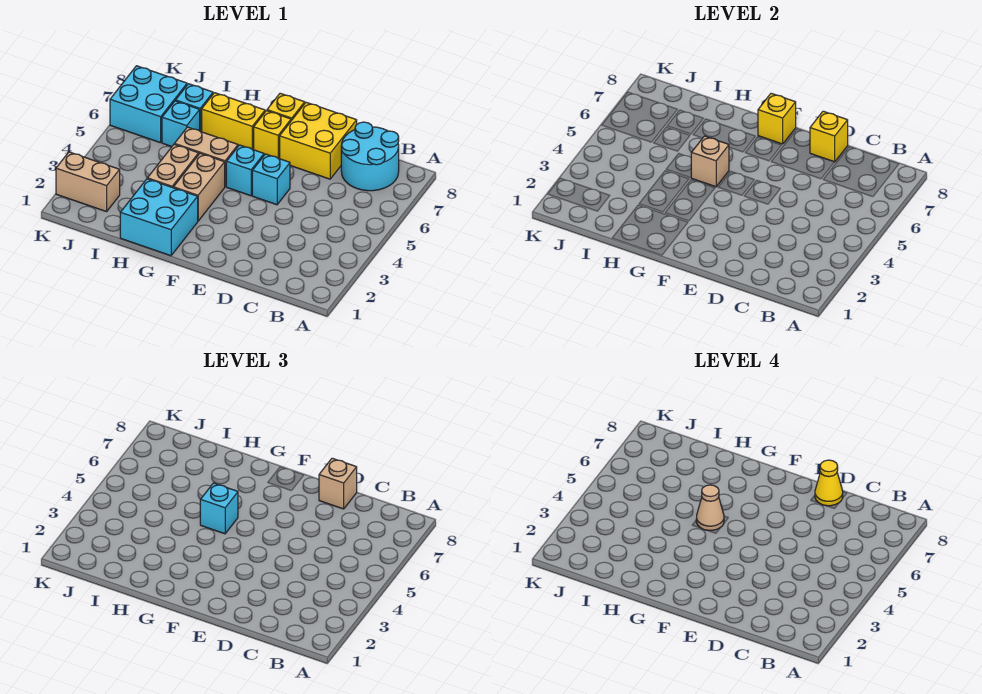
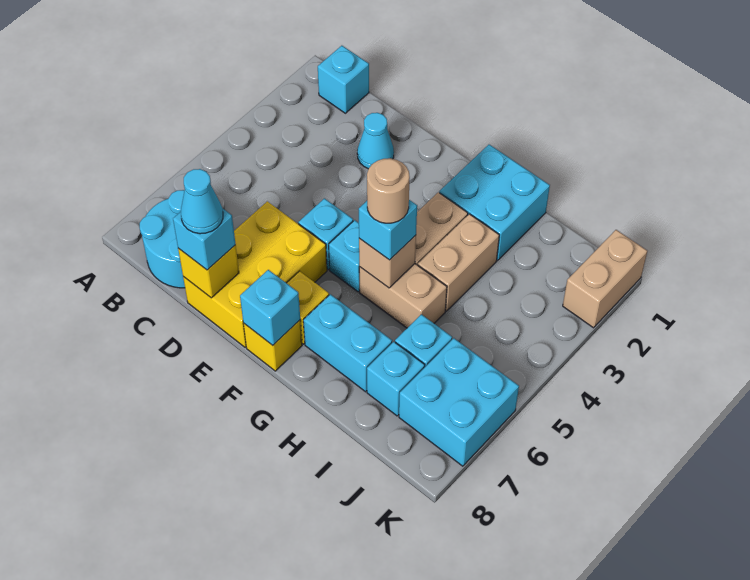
none -> cyan brick B1 level 1
none -> cyan cone D2 level 1
yellow brick D7:E8 level 1 -> yellow brick D6:E8 level 1
tan brick D8 level 3 -> cyan brick D8 level 3
yellow cone D8 level 4 -> cyan cone D8 level 4
yellow brick F8 level 2 -> cyan brick F8 level 2
tan cone G5 level 4 -> tan round brick G5 level 4
yellow brick G7:H7 level 1 -> cyan brick G7:H7 level 1
tan brick J2:K2 level 1 -> tan brick K1:K2 level 1

